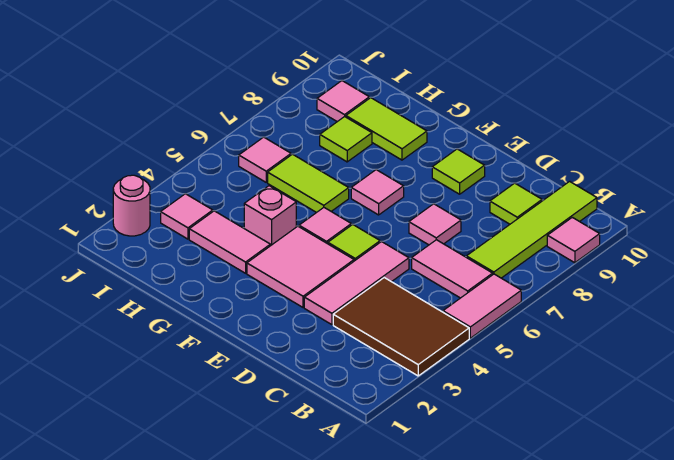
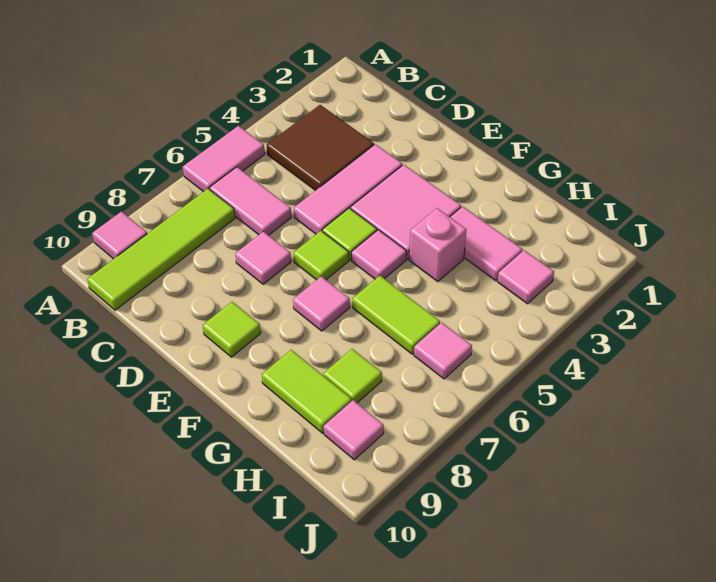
brown tile A3:C4 level 1 -> brown tile B3:C4 level 1
lime tile C9 level 1 -> lime tile E6 level 1
pink round brick J2 level 1 -> none

